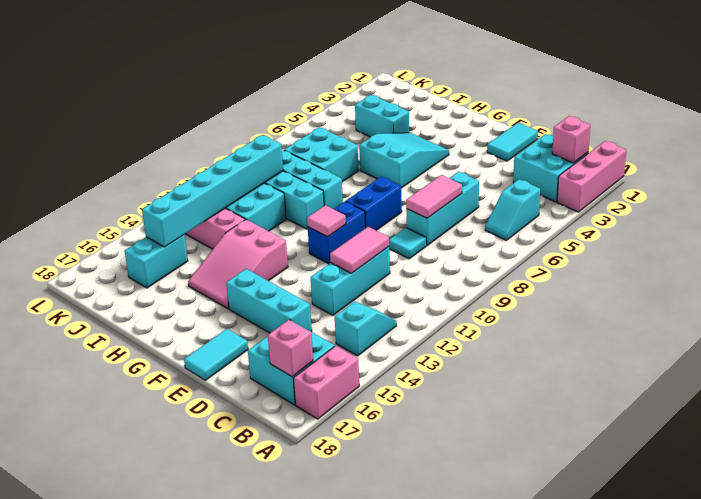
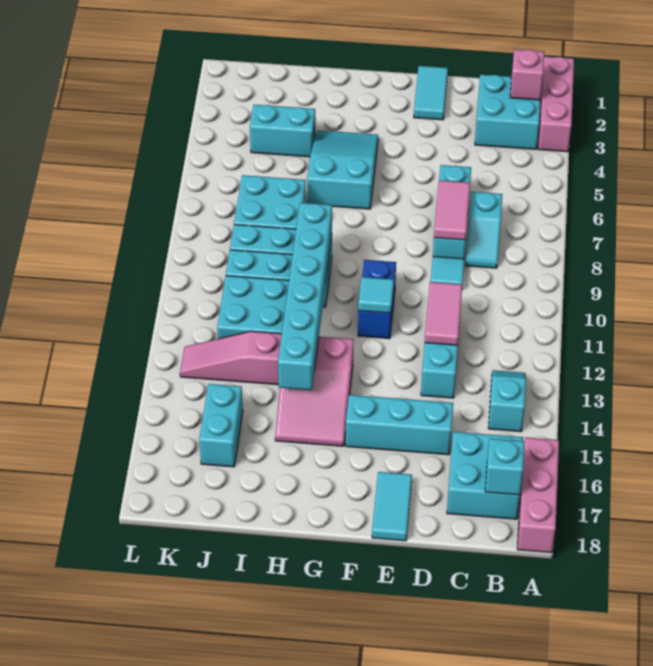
pink brick A16:A17 level 1 -> pink brick A16:A18 level 1
cyan slope B5:B6 level 1 top 5 -> cyan slope C7:C8 level 1 top 7
pink brick B17 level 2 -> cyan brick B17 level 2
blue brick F8:F9 level 1 -> none
pink tile F11 level 2 -> cyan tile F11 level 2
cyan brick J10:J15 level 2 -> cyan brick H9:H14 level 2

